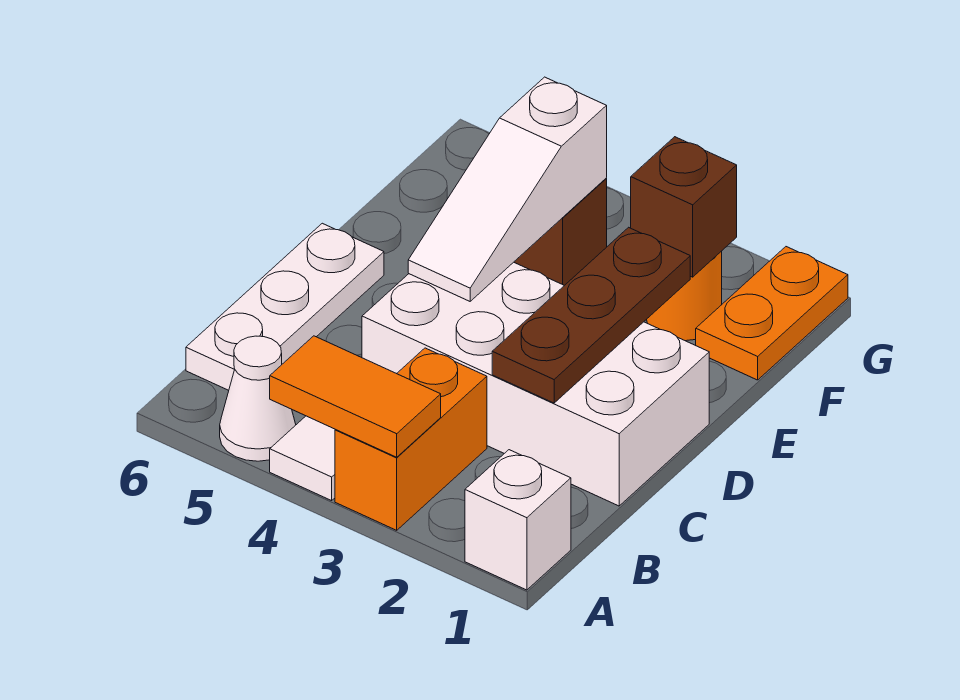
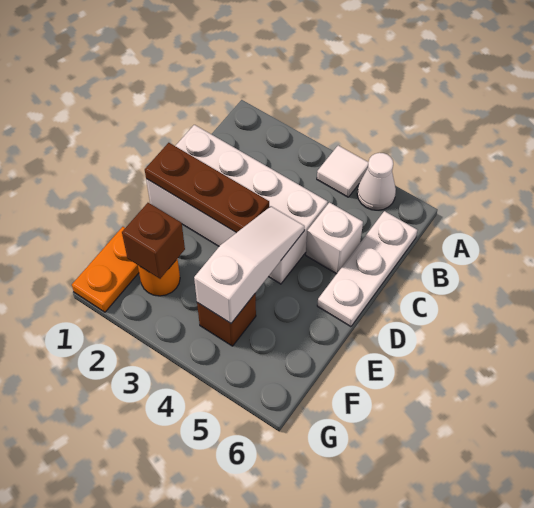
white brick A1 level 1 -> white brick C5 level 1
orange brick A3:B3 level 1 -> none
orange tile A3:A4 level 2 -> none
brown plate C2:E2 level 2 -> brown plate D1:D3 level 2

